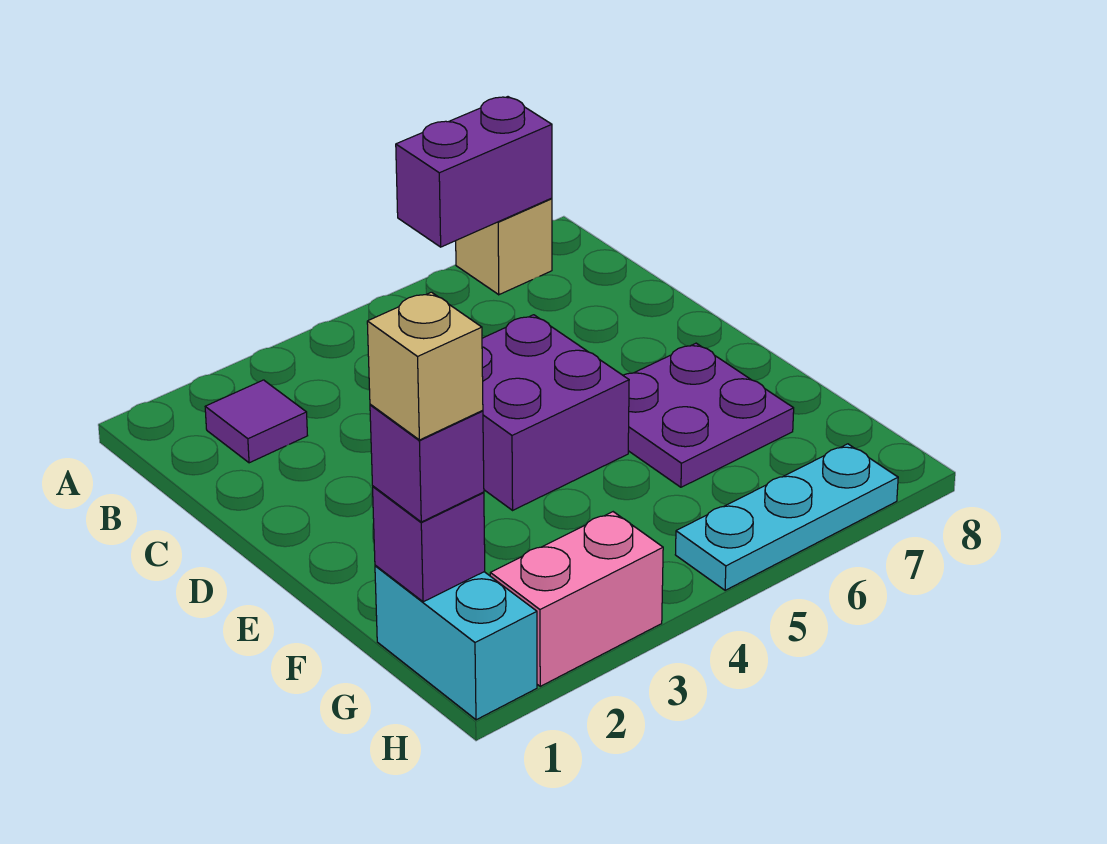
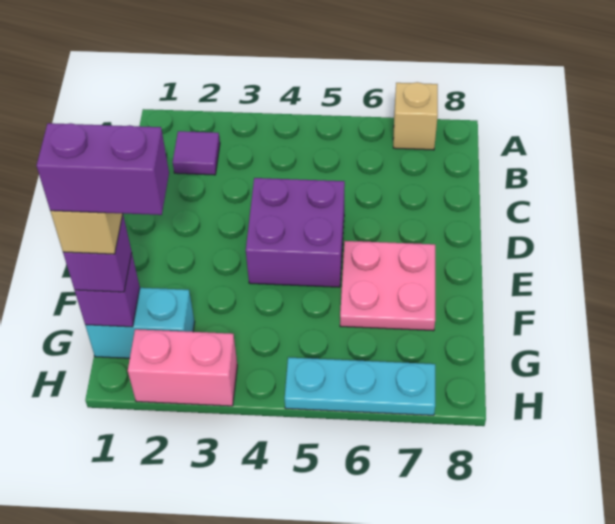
purple brick A6:A7 level 2 -> purple brick G1:G2 level 5
purple plate E6:F7 level 1 -> pink plate E6:F7 level 1
cyan brick G1:H1 level 1 -> cyan brick G1:G2 level 1

